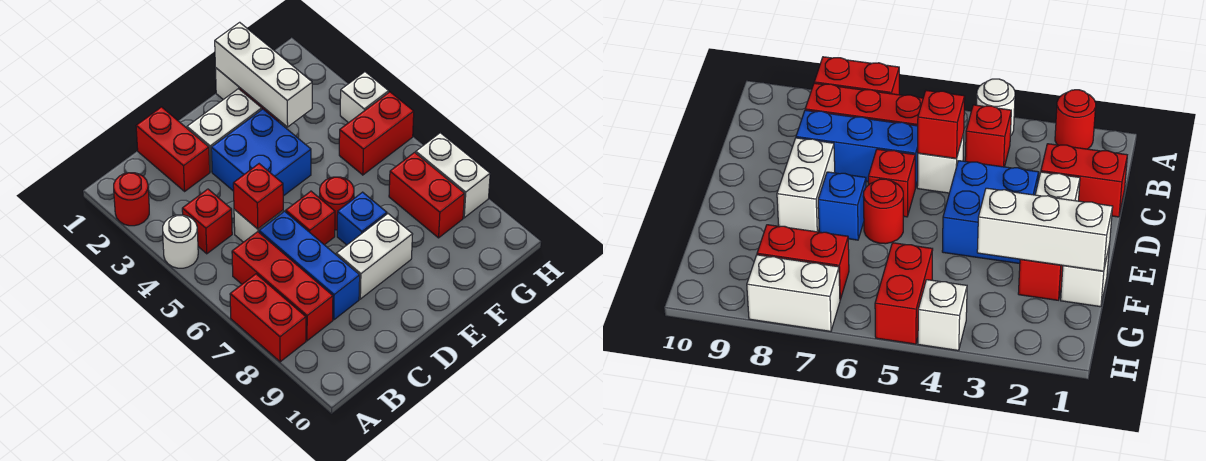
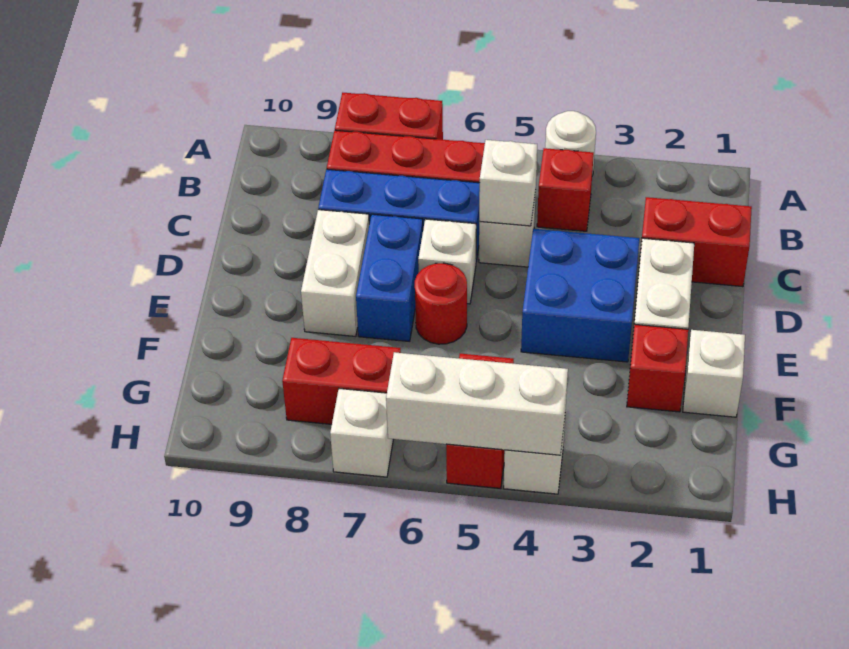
red round brick A2 level 1 -> none
red brick C5 level 2 -> white brick C5 level 2
red brick D6 level 1 -> white brick D6 level 1
blue brick E7 level 1 -> blue brick D7:E7 level 1
white brick F1:F3 level 2 -> white brick H4:H6 level 2
white brick H7:H8 level 1 -> white brick H7 level 1

